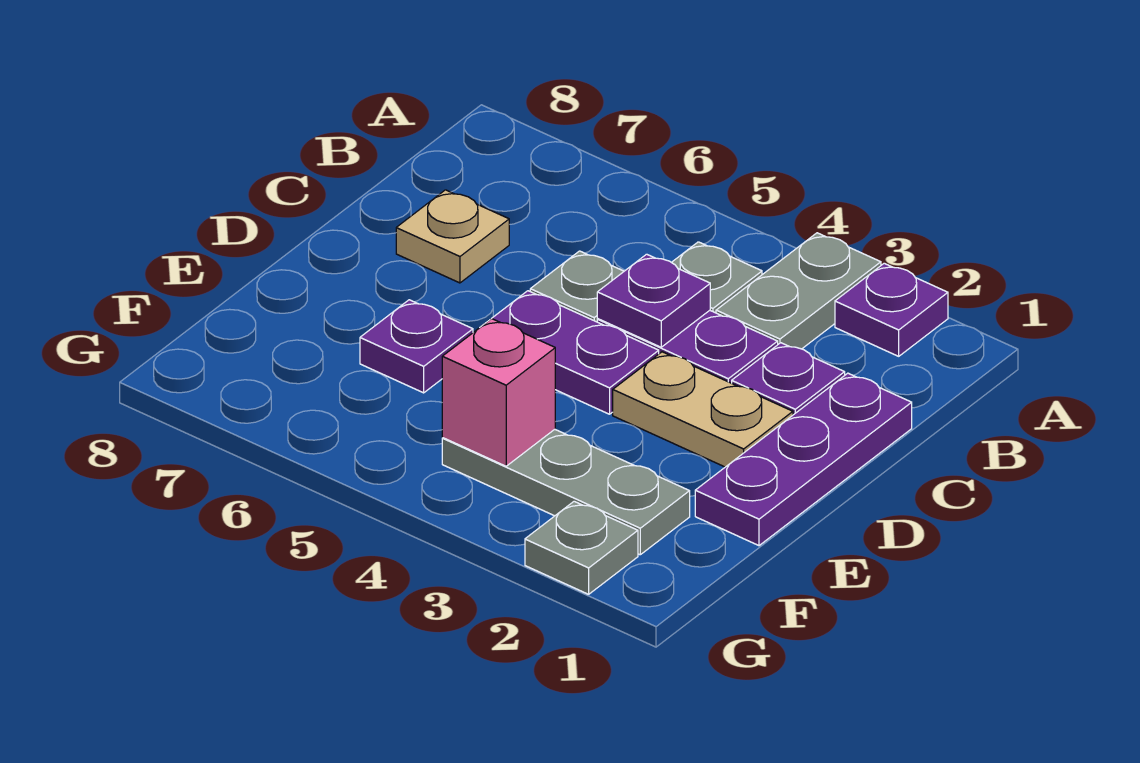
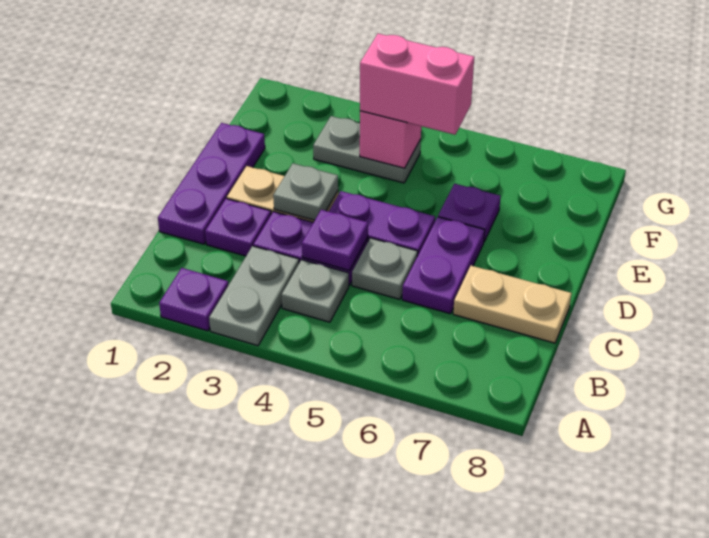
none -> purple plate C6:D6 level 1
tan plate C7 level 1 -> tan plate C7:C8 level 1
grey plate F2:F4 level 1 -> grey plate F3:F4 level 1
none -> pink brick F4:F5 level 3
grey plate G2 level 1 -> grey plate D3 level 2

